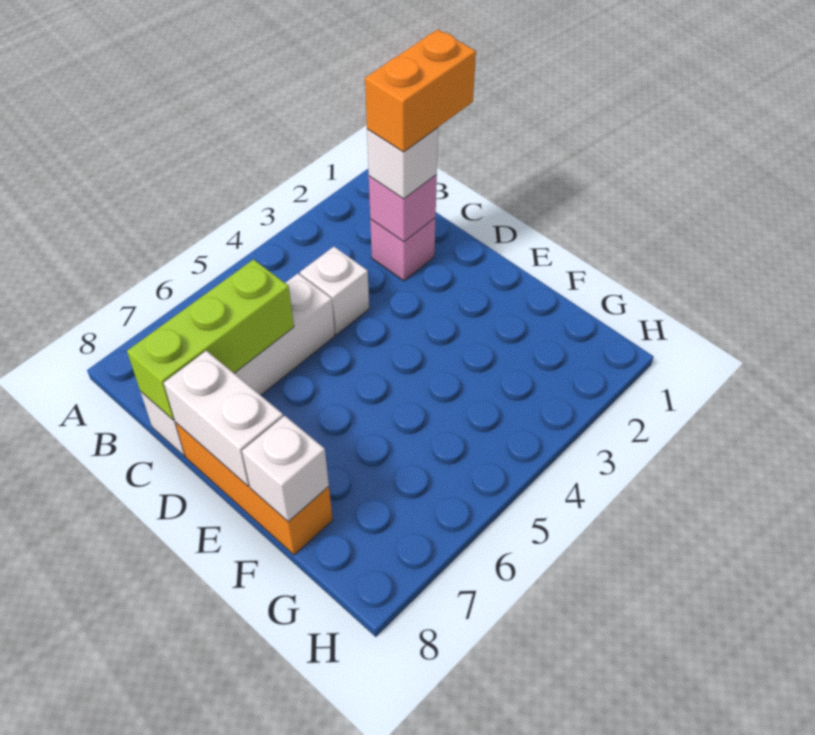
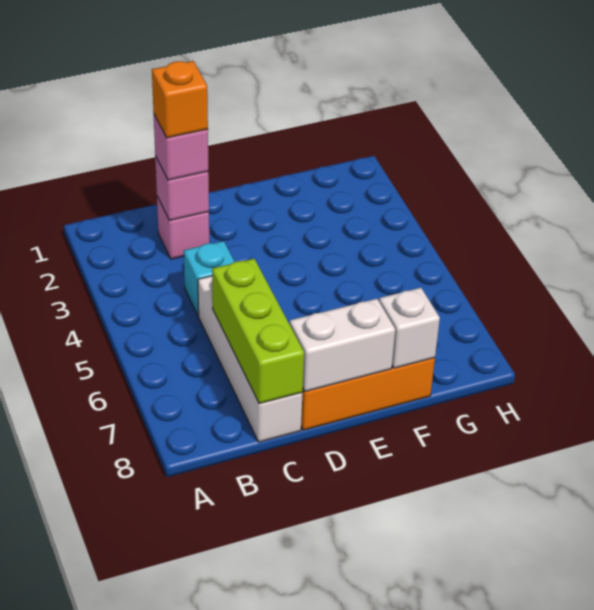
orange brick C1:C2 level 4 -> orange brick C2 level 4
white brick C2 level 3 -> pink brick C2 level 3
white brick C4 level 1 -> cyan brick C4 level 1

